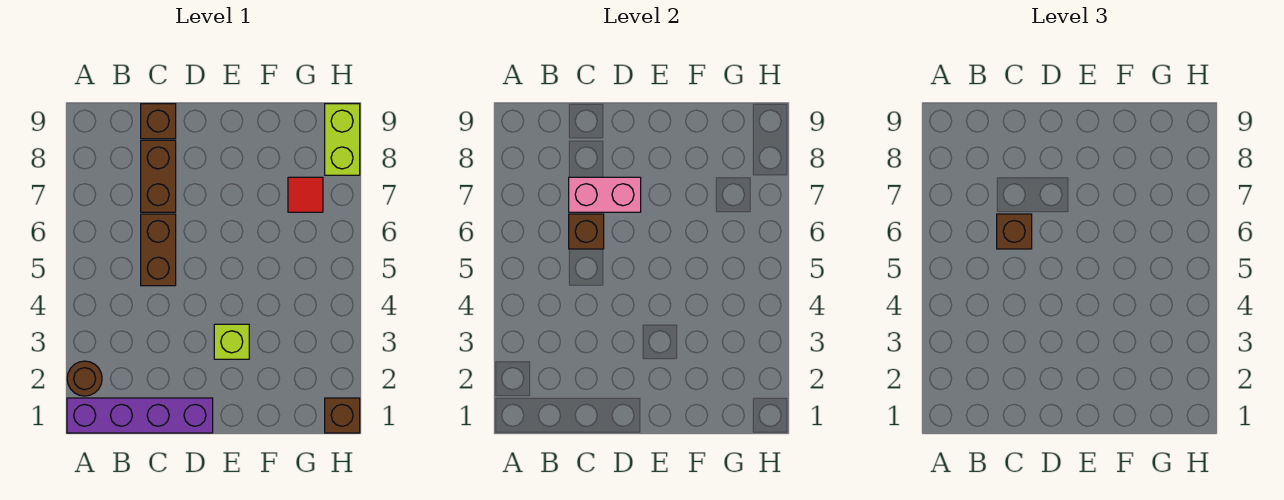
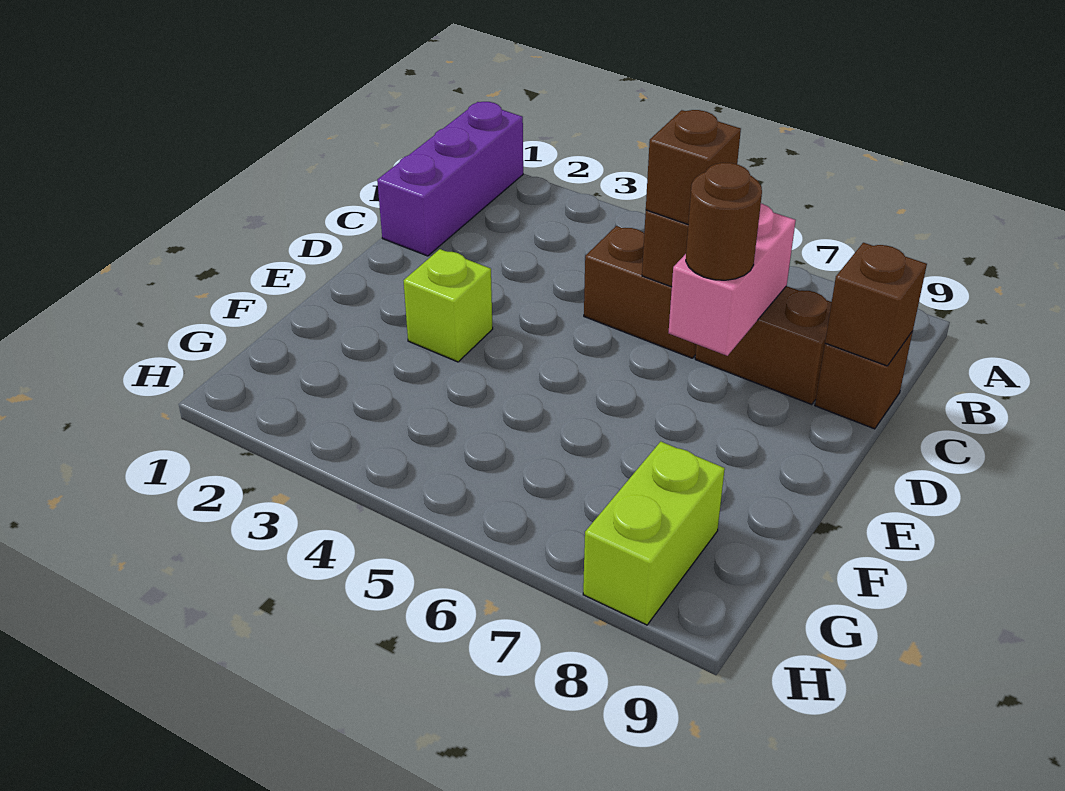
purple brick A1:D1 level 1 -> purple brick A1:C1 level 1
brown round brick A2 level 1 -> brown round brick D7 level 3
red tile G7 level 1 -> none
brown brick H1 level 1 -> brown brick C9 level 2
lime brick H8:H9 level 1 -> lime brick G8:H8 level 1

